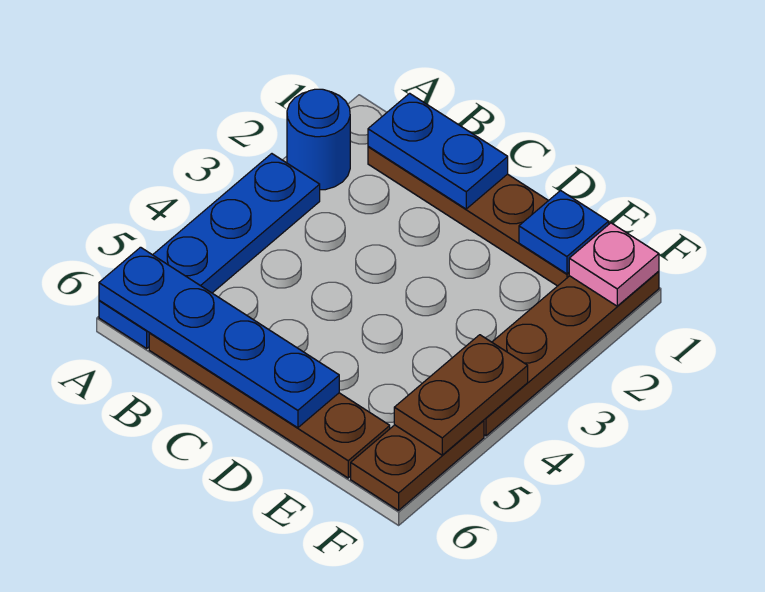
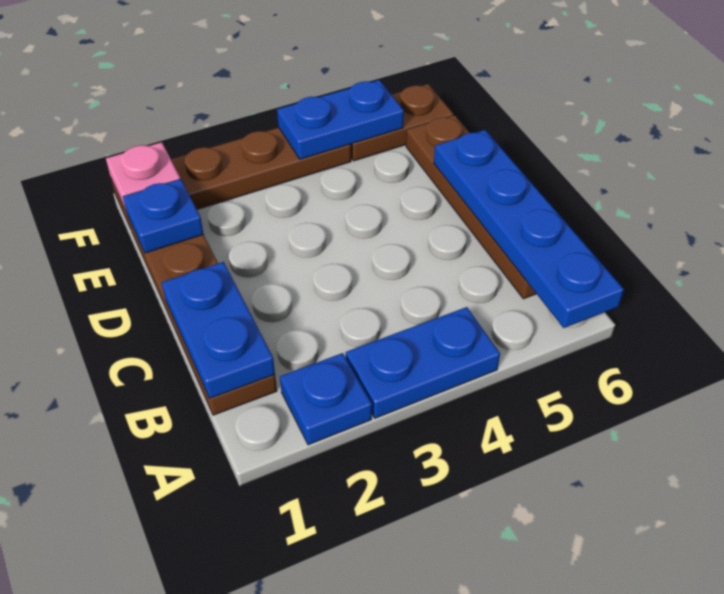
blue round brick A2 level 1 -> blue plate A2 level 1
blue plate A3:A6 level 1 -> blue plate A3:A4 level 1
brown plate F4:F5 level 2 -> blue plate F4:F5 level 2

